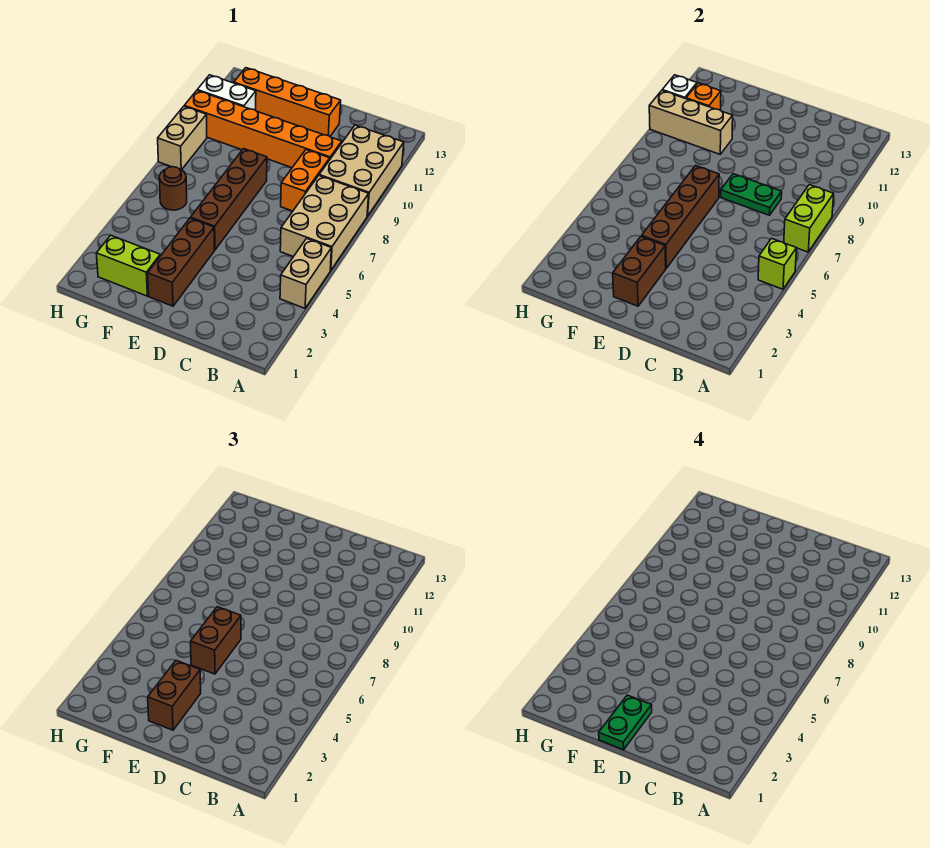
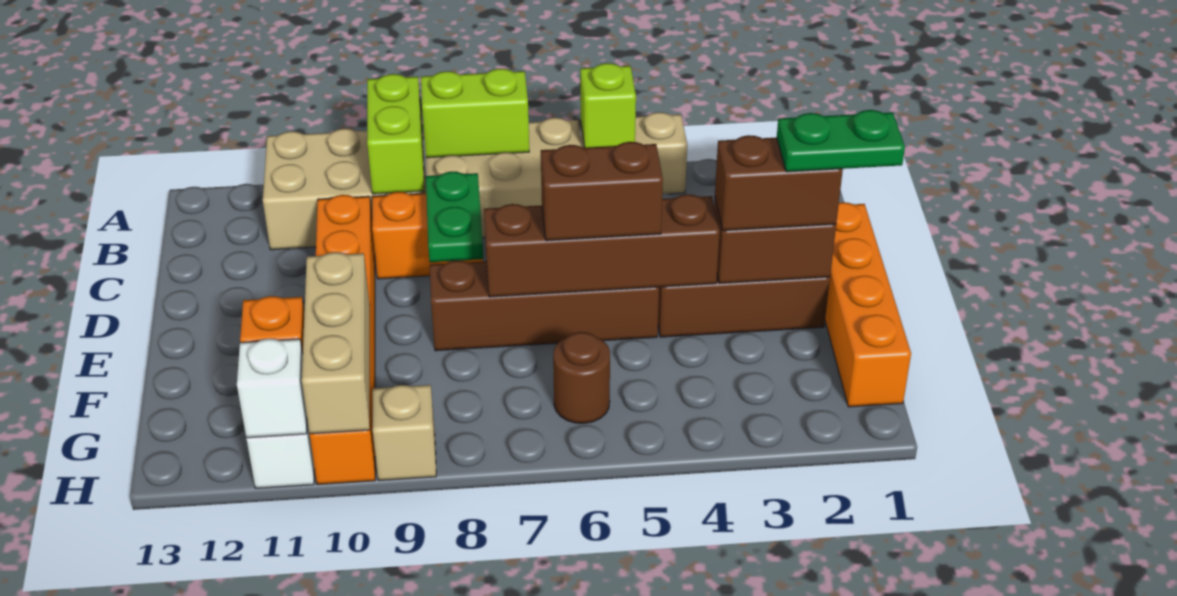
orange brick D12:G12 level 1 -> orange brick D1:G1 level 1
lime brick F2:G2 level 1 -> lime brick A9:B9 level 2
tan brick H8:H9 level 1 -> tan brick H9 level 1

